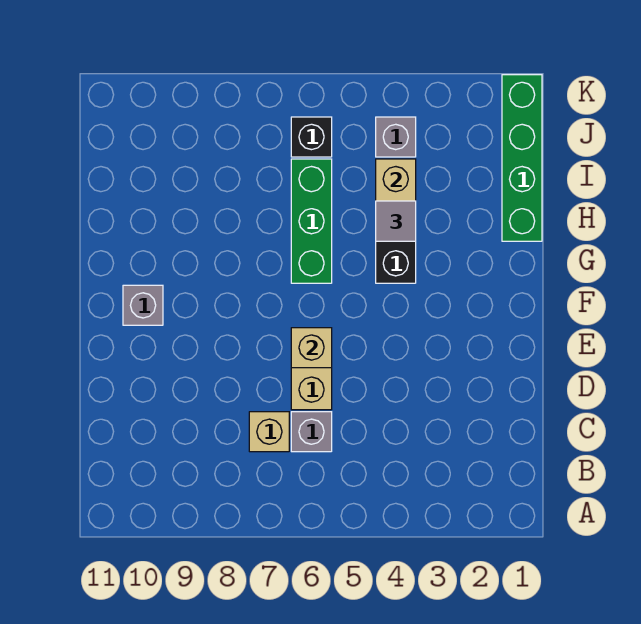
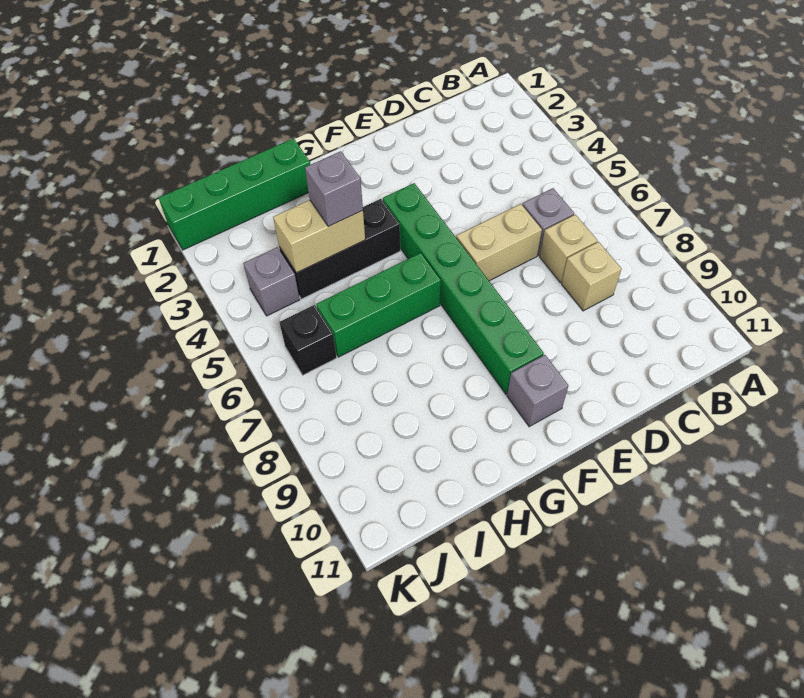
tan brick E6 level 2 -> tan brick C8 level 1
none -> green brick F4:F9 level 1
grey tile H4 level 3 -> grey brick H4 level 3

